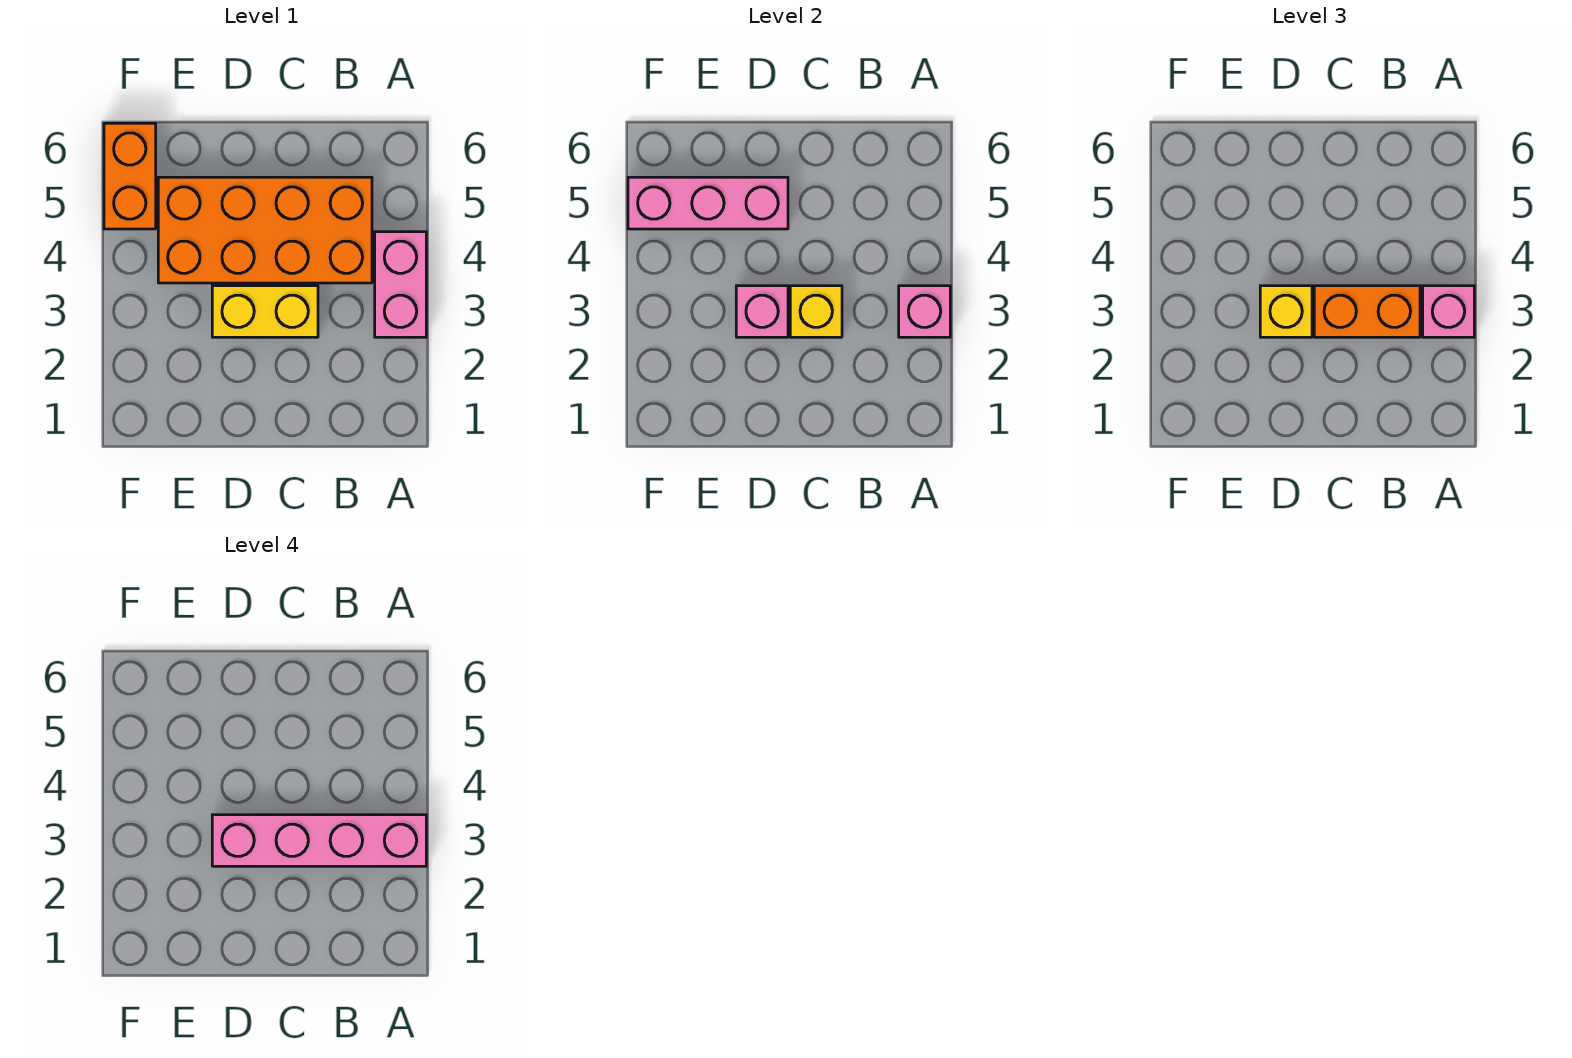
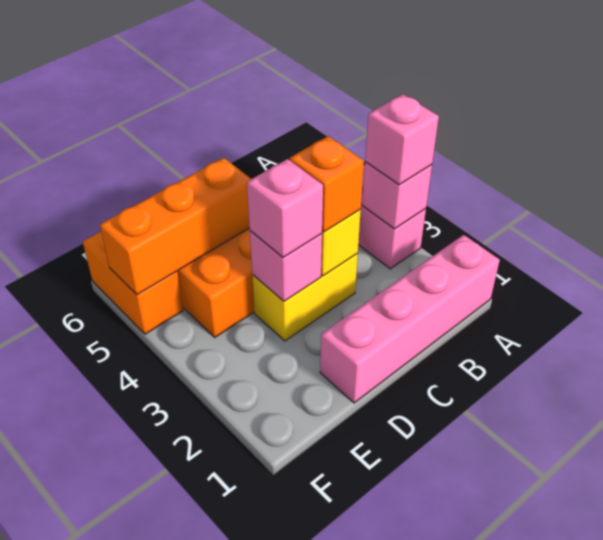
pink brick A3:D3 level 4 -> pink brick A1:D1 level 1
orange brick B3:C3 level 3 -> orange brick C3 level 3
yellow brick D3 level 3 -> pink brick D3 level 3
pink brick D5:F5 level 2 -> orange brick D5:F5 level 2

